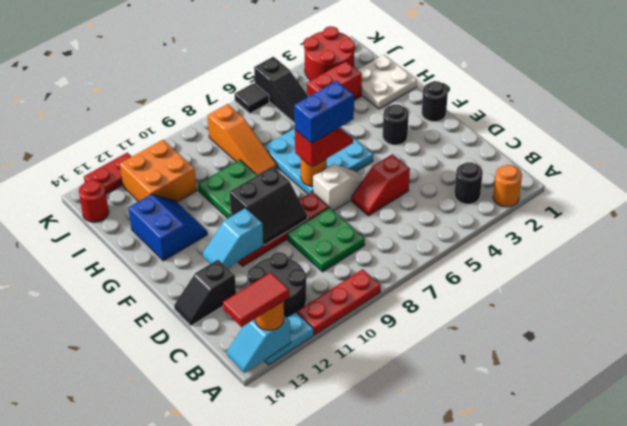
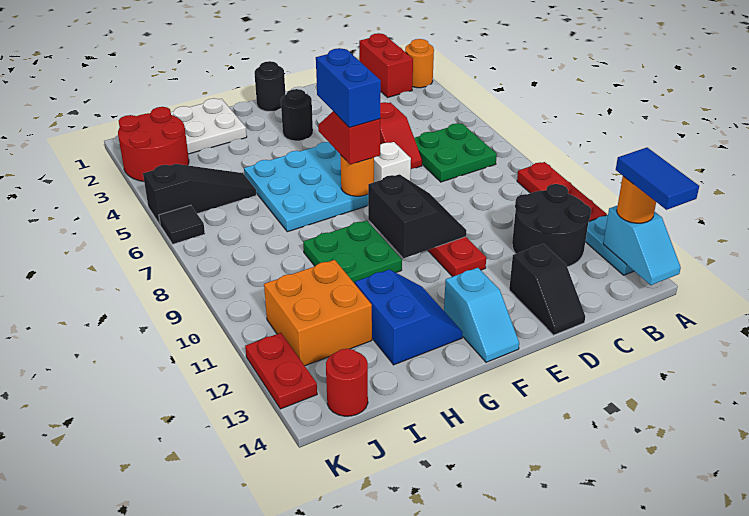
red tile A13:A14 level 4 -> blue tile A13:A14 level 4
black round brick B3 level 1 -> none
green plate C8:D9 level 1 -> green plate B6:C7 level 1
cyan slope E11:E12 level 2 top 11 -> cyan slope F13:F14 level 1 top 13
blue slope G12:H13 level 1 top 13 -> blue slope G12:H13 level 1 top H
orange slope H8:J8 level 1 top J -> none
red brick I3:I4 level 1 -> red brick B1:B2 level 1

